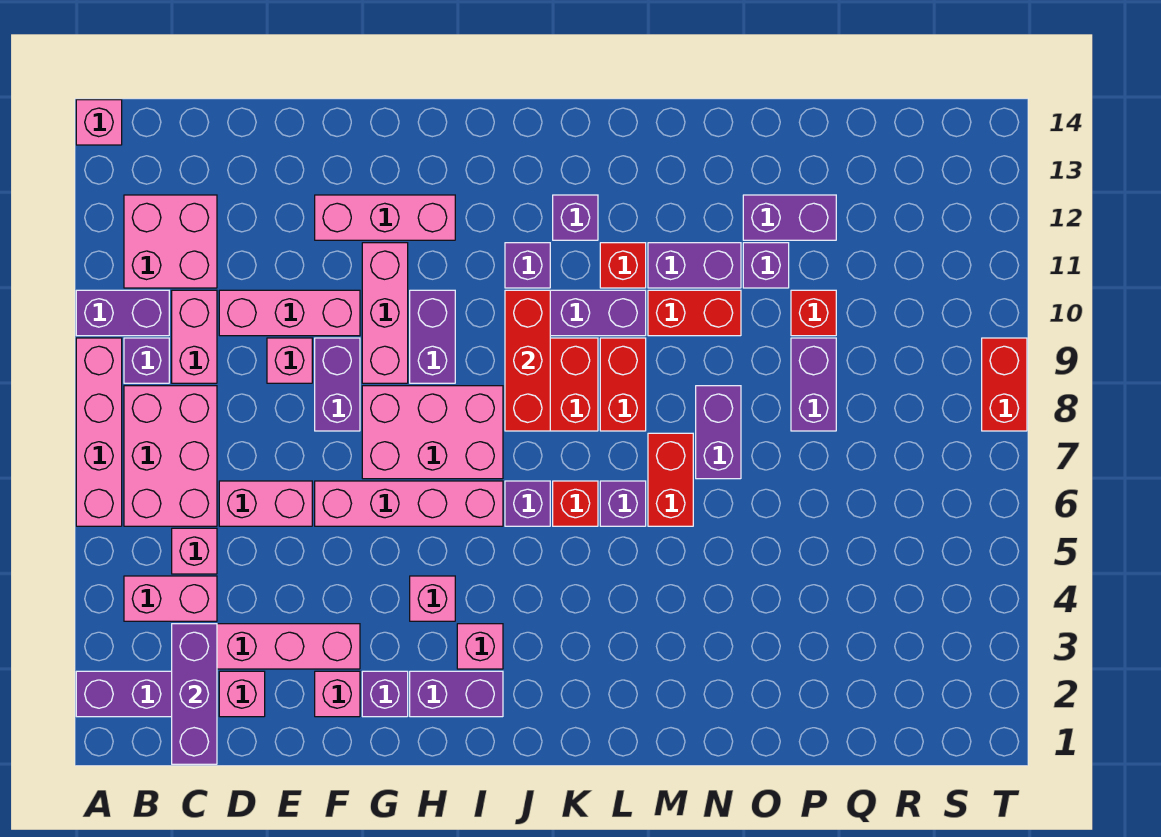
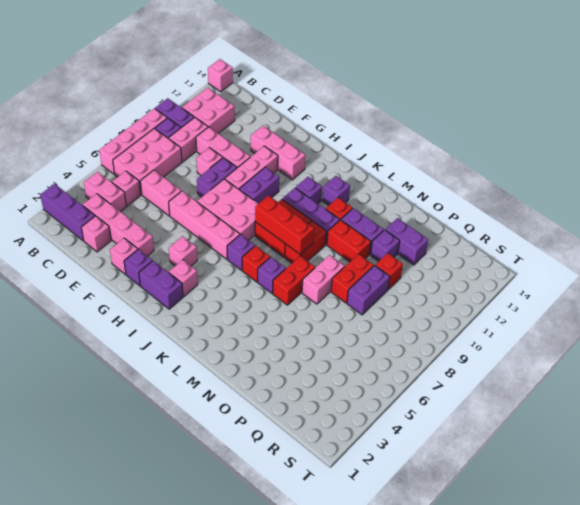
purple brick C1:C3 level 2 -> none
red brick J8:J10 level 2 -> red brick J8:L8 level 2
purple brick N7:N8 level 1 -> pink brick N7:N8 level 1
red brick T8:T9 level 1 -> red brick O8:O9 level 1

